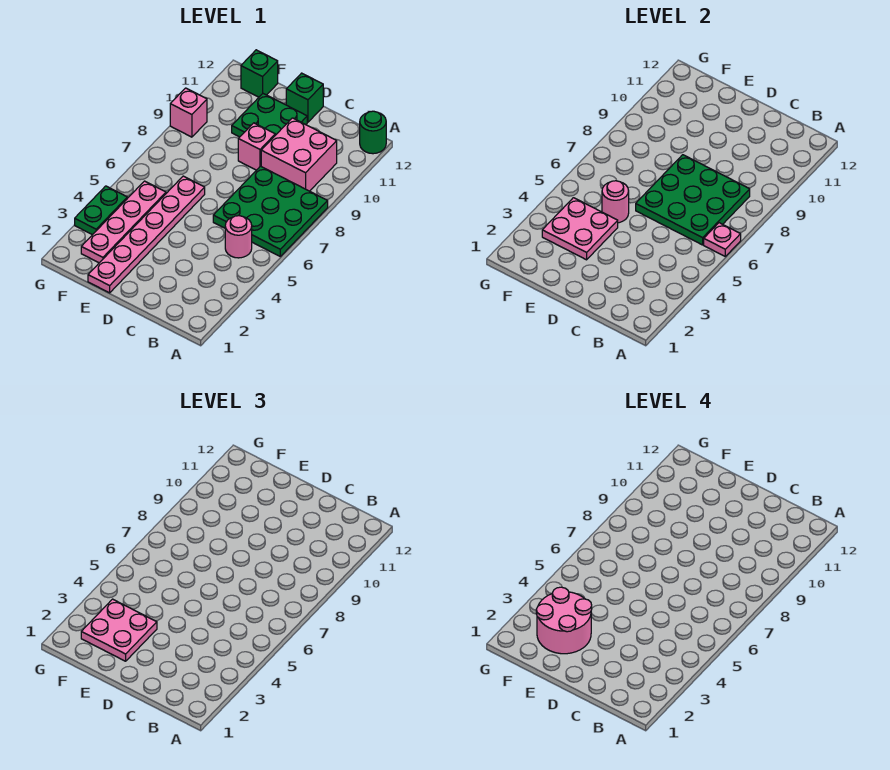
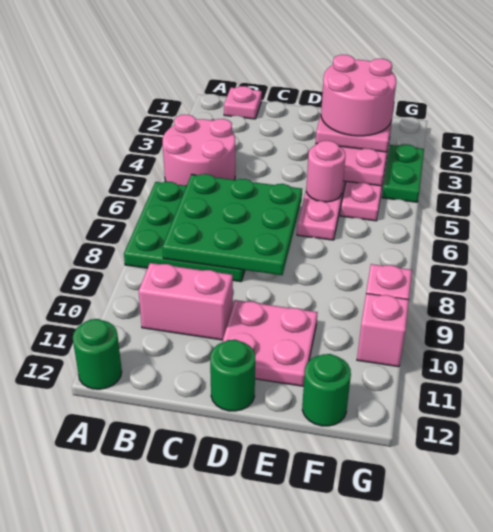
pink plate A6 level 2 -> pink plate B1 level 1
pink round brick B5 level 1 -> pink round brick A4:B5 level 1
pink brick B9:C10 level 1 -> pink brick B10:C10 level 1
pink brick D9 level 1 -> pink brick G10 level 1
green plate D10:E11 level 1 -> pink plate D10:E11 level 1
green brick D12 level 1 -> green round brick D12 level 1
green brick F12 level 1 -> green round brick F12 level 1

